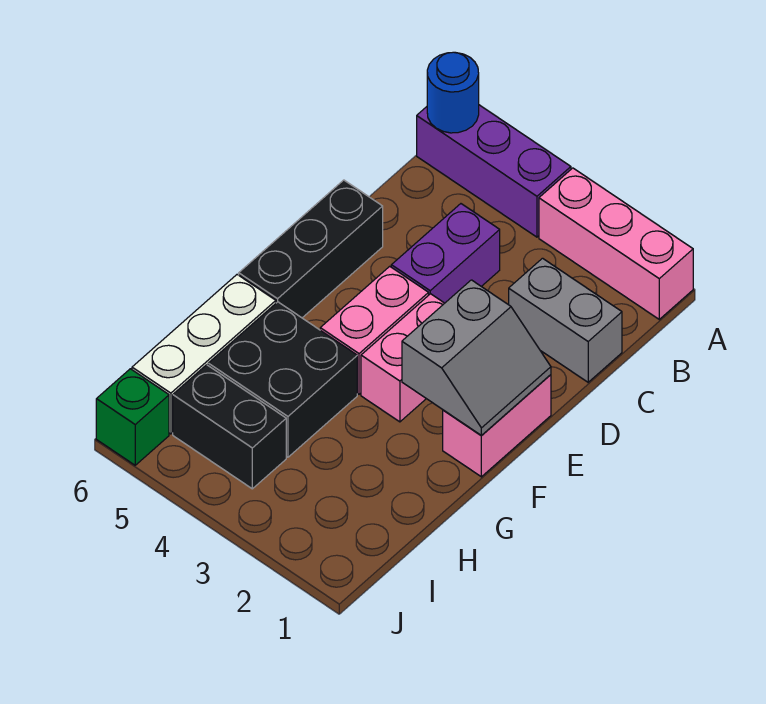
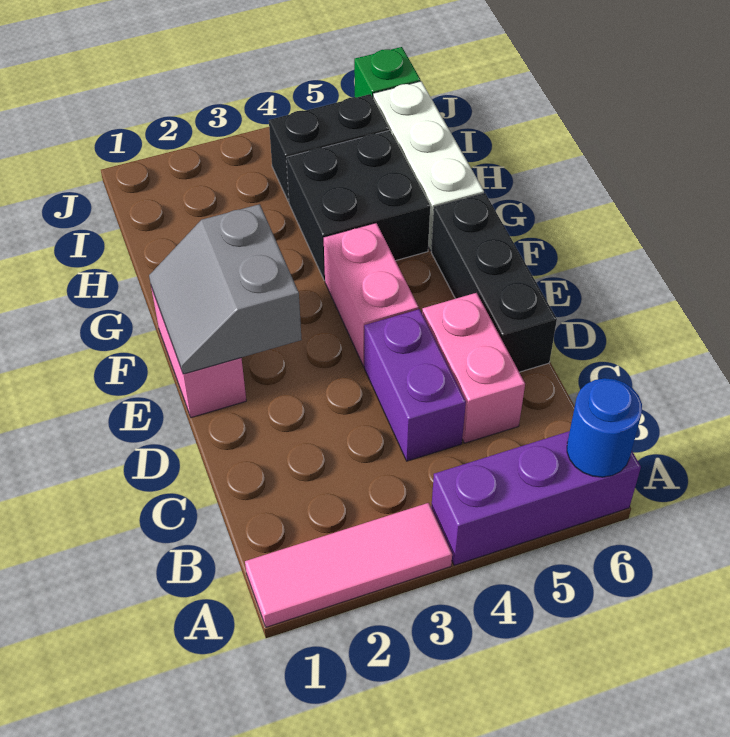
pink brick A1:A3 level 1 -> pink tile A1:A3 level 1
grey brick C1:C2 level 1 -> none
pink brick E3:F3 level 1 -> pink brick C5:D5 level 1

